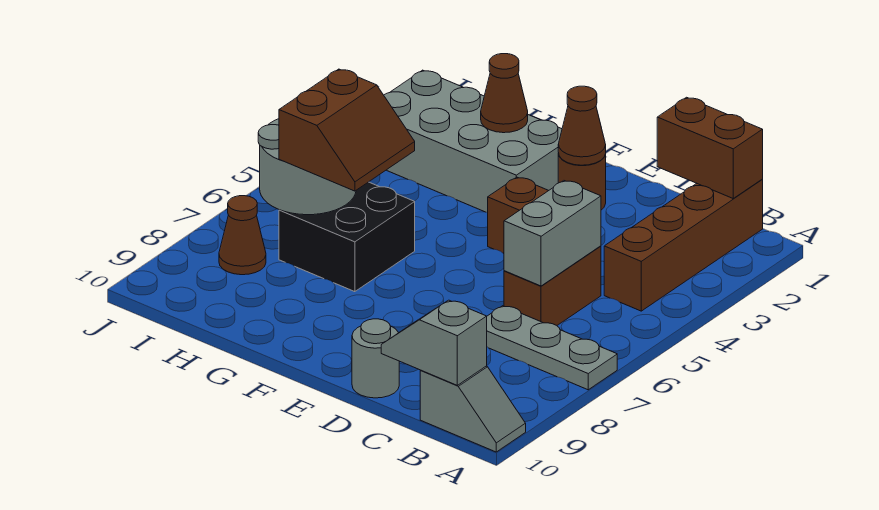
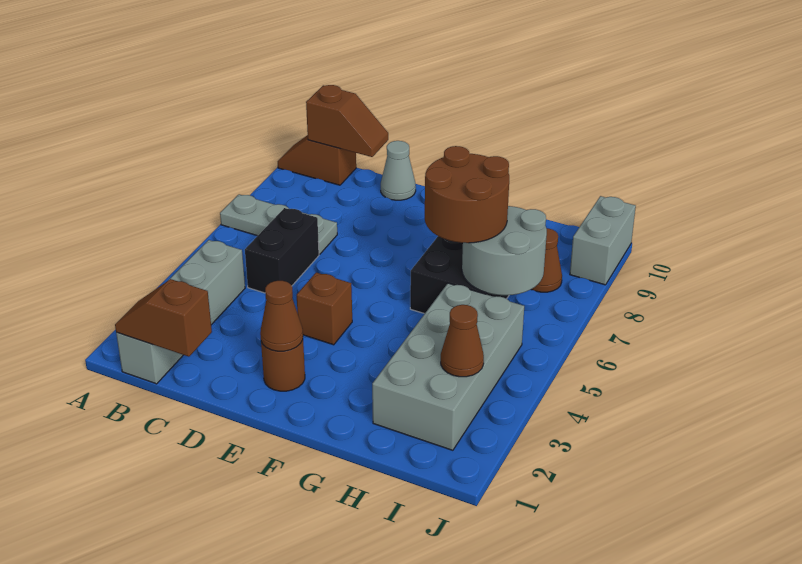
grey slope A10:B10 level 1 top B -> brown slope A10:B10 level 1 top B
brown brick B1:B4 level 1 -> grey brick B1:B4 level 1
brown brick B1:C1 level 2 -> brown slope B1:C1 level 2 top C
grey slope B10:C10 level 2 top B -> brown slope B10:C10 level 2 top B
brown brick C5:C6 level 1 -> black brick C5:C6 level 1
grey brick C5:C6 level 2 -> grey brick J9:J10 level 1
grey round brick D10 level 1 -> grey cone D10 level 1
grey brick F2:I3 level 1 -> grey brick H2:I5 level 1
brown cone G2 level 2 -> brown cone I3 level 2
brown slope G6:H7 level 3 top H -> brown round brick G6:H7 level 3

